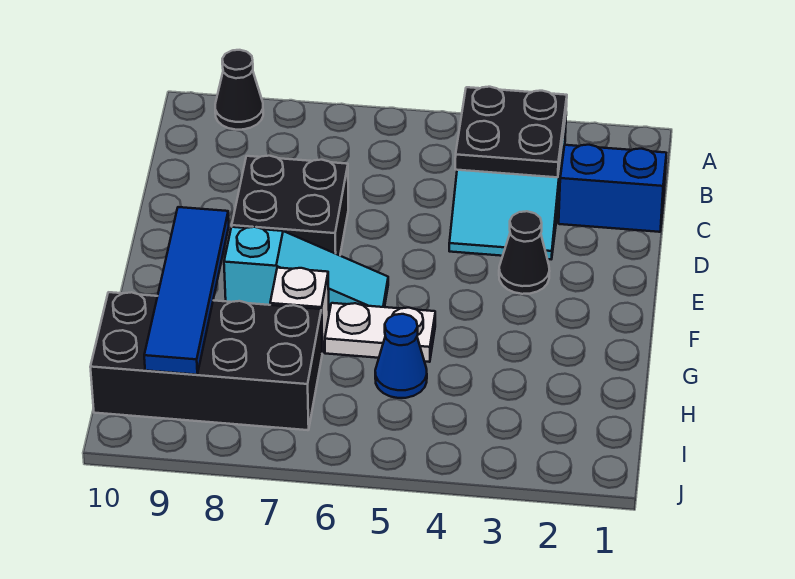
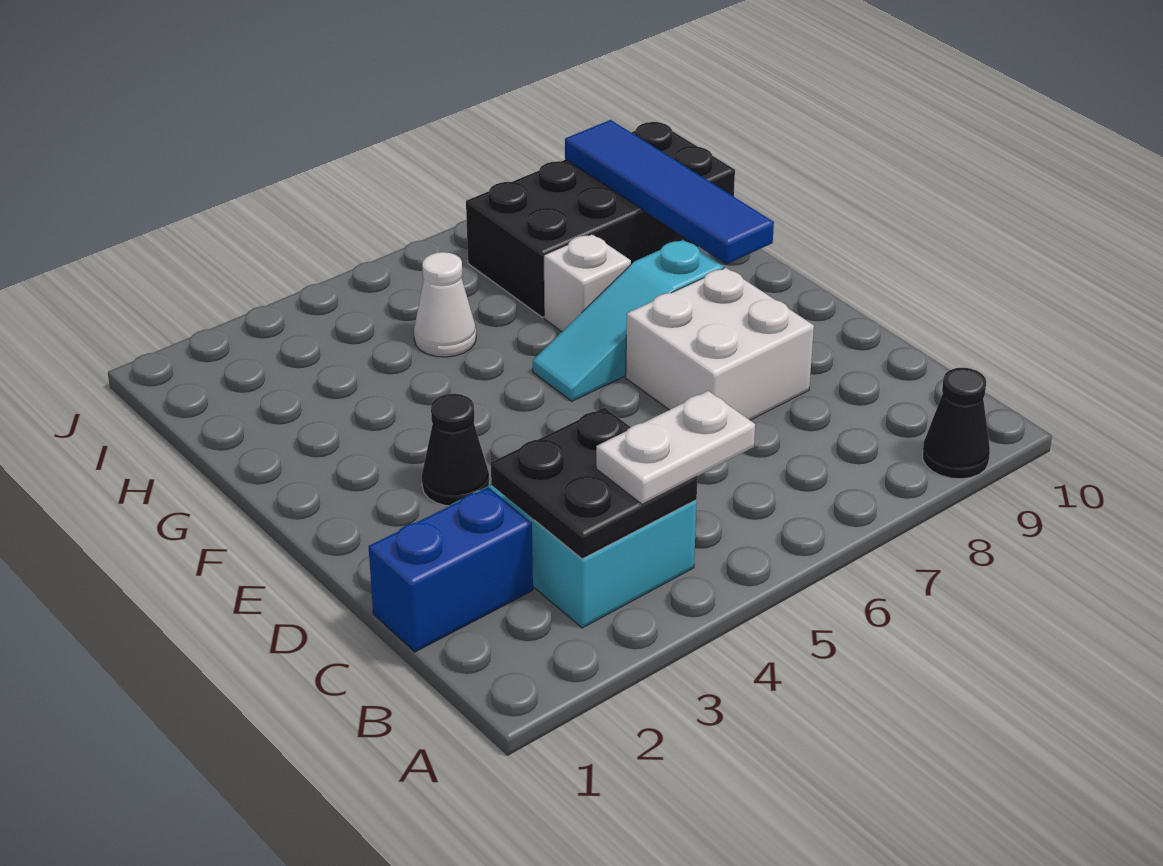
black brick D7:E8 level 1 -> white brick D7:E8 level 1
white plate G5:G6 level 1 -> white plate B4:B5 level 3
blue cone H5 level 1 -> white cone H5 level 1

